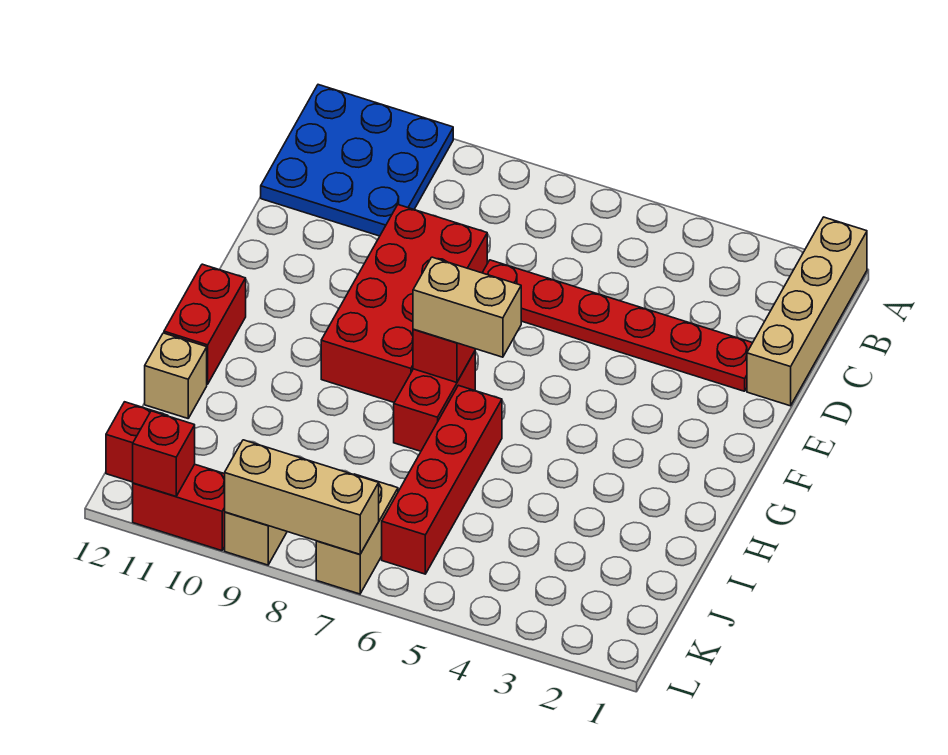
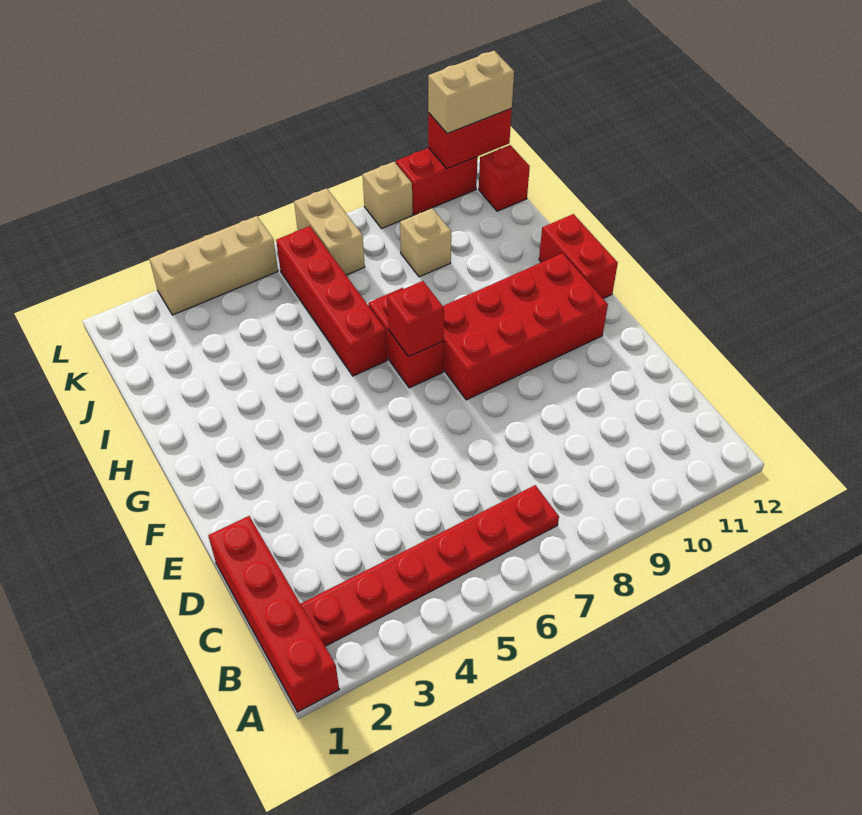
tan brick A1:D1 level 1 -> red brick A1:D1 level 1
blue plate A10:C12 level 1 -> none
red plate D2:D7 level 1 -> red plate B2:B7 level 1
red brick D8:G9 level 1 -> red brick F8:G11 level 1
tan brick G6:G7 level 3 -> tan brick L11:L12 level 3
tan brick I12 level 1 -> tan brick J9 level 1
tan brick L7:L9 level 2 -> tan brick L3:L5 level 1
red brick L11 level 2 -> red brick L11:L12 level 2

